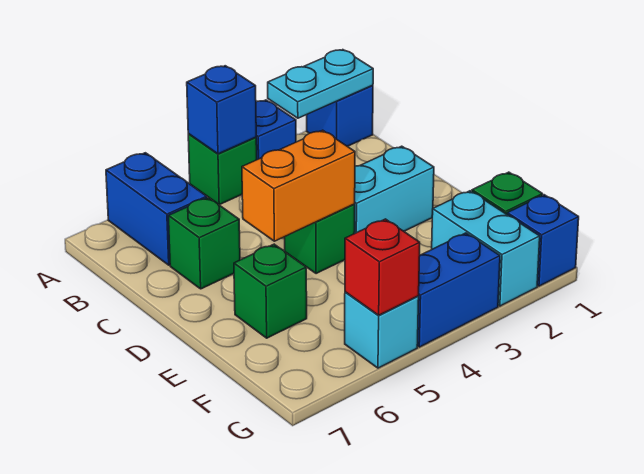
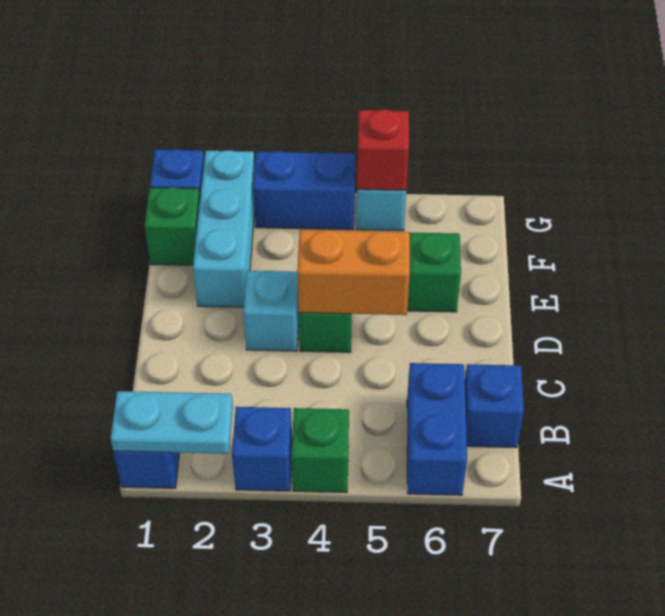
blue brick A4 level 2 -> blue brick B7 level 1
green brick C6 level 1 -> none
cyan brick D2:D3 level 1 -> cyan brick D3 level 1
cyan brick F2:G2 level 1 -> cyan brick E2:G2 level 1

